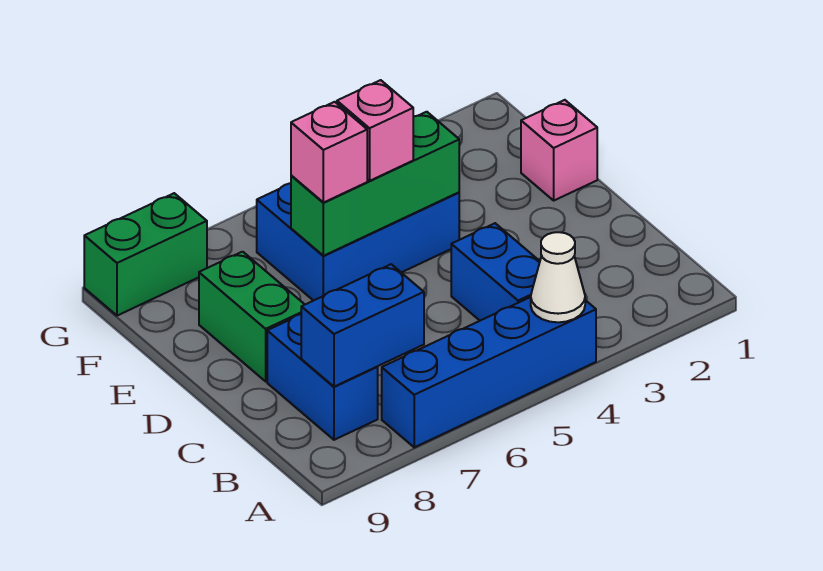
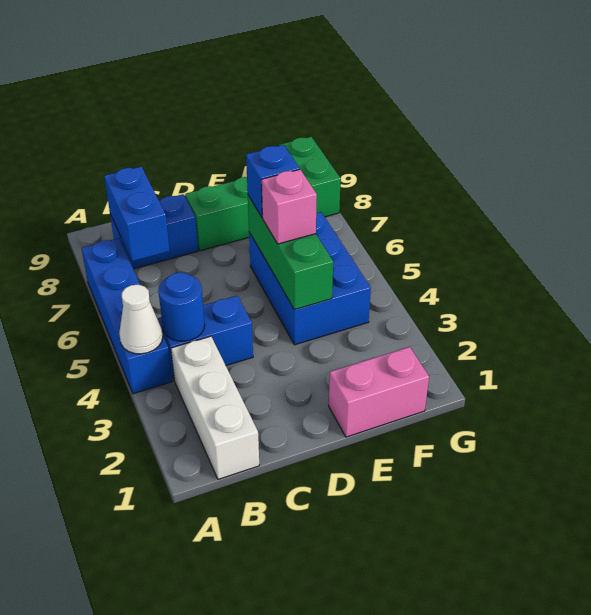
none -> white brick B1:B3 level 1
none -> blue round brick B4 level 2
pink brick E1 level 1 -> pink brick E1:F1 level 1
pink brick E6 level 3 -> blue brick E6 level 3

